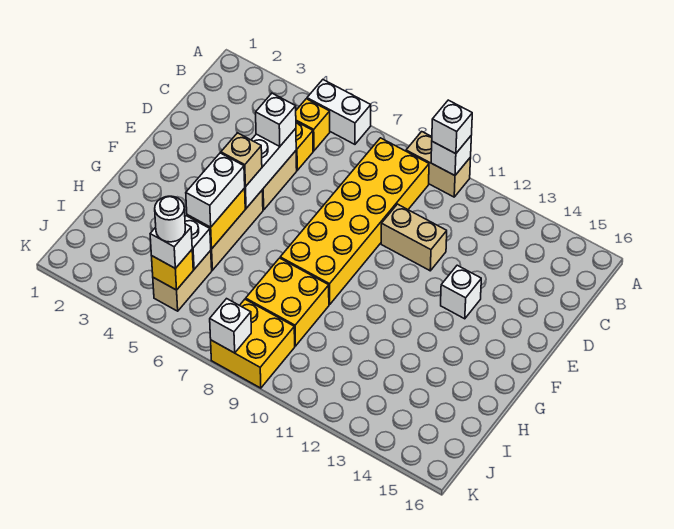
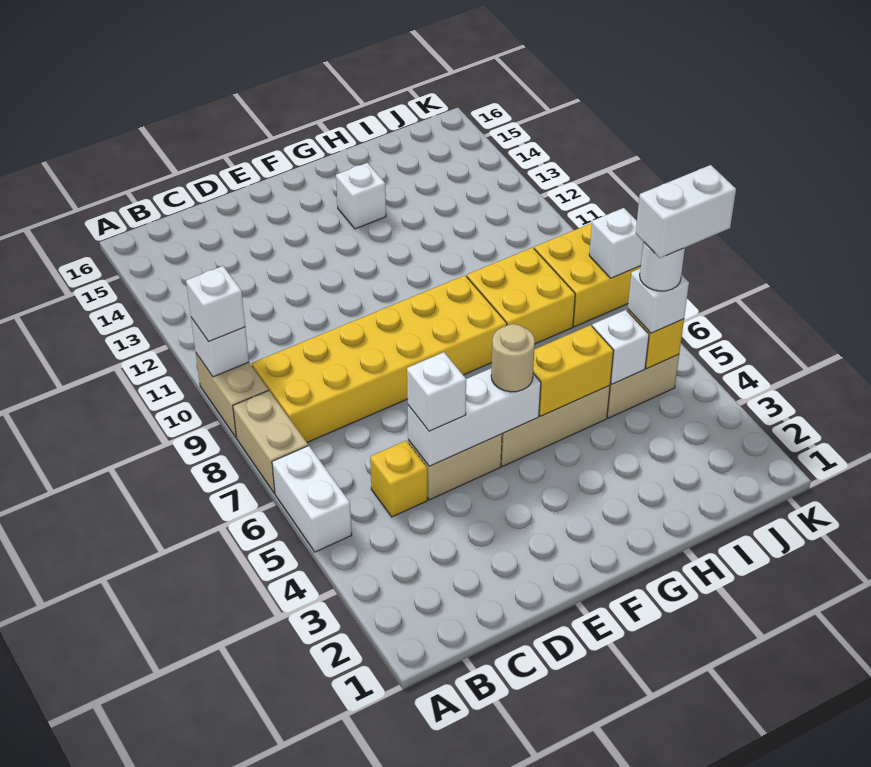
yellow brick B5 level 1 -> none
tan brick D10:D11 level 1 -> tan brick A7:A8 level 1
white brick E13 level 1 -> white brick G14 level 1
tan brick F5 level 3 -> tan round brick F5 level 3
white brick G5:H5 level 3 -> white brick J5:K5 level 5

